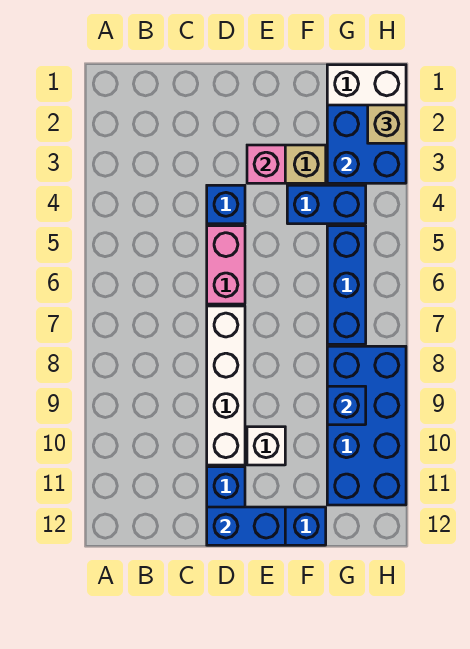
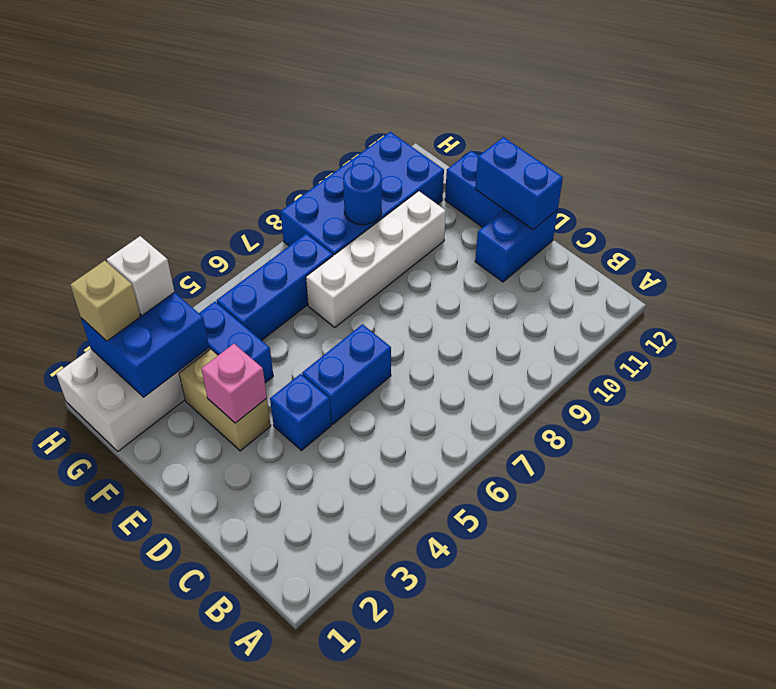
pink brick D5:D6 level 1 -> blue brick D5:D6 level 1
white brick D7:D10 level 1 -> white brick F7:F10 level 1
white brick E10 level 1 -> white brick H3 level 3
blue brick G9 level 2 -> blue round brick G9 level 2

